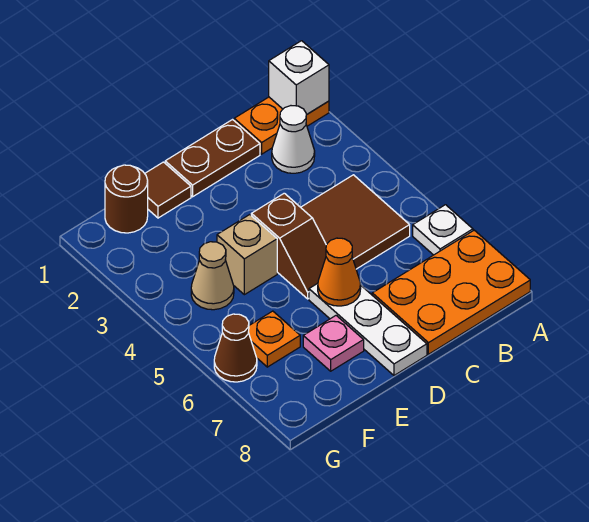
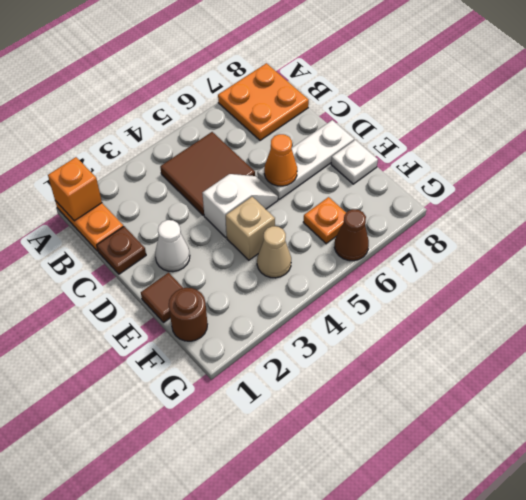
white brick A1 level 2 -> orange brick A1 level 2
white plate A6 level 1 -> white plate E8 level 1
orange plate A7:C8 level 1 -> orange plate A7:B8 level 1
white cone B2 level 1 -> white cone D2 level 1
brown plate C1:D1 level 1 -> brown plate C1 level 1
brown slope D4:D5 level 1 top 4 -> white slope D4:D5 level 1 top 4
pink plate E7 level 1 -> none

